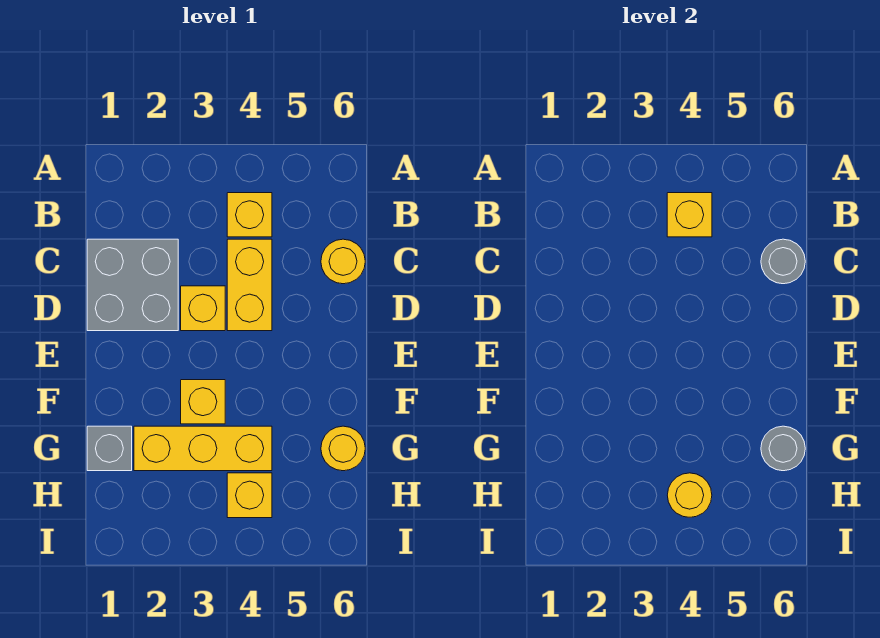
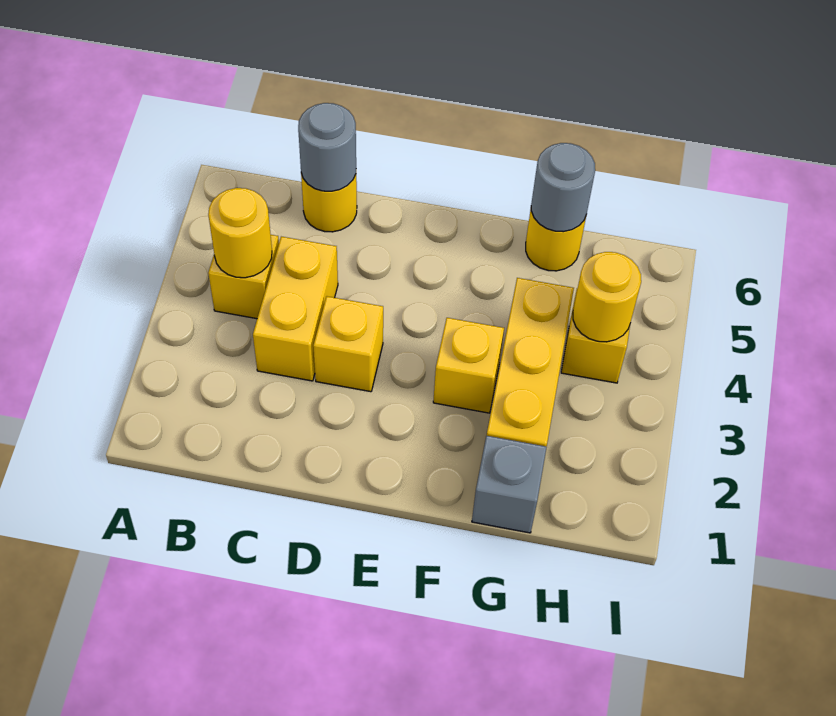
yellow brick B4 level 2 -> yellow round brick B4 level 2
grey brick C1:D2 level 1 -> none
yellow brick C4:D4 level 1 -> yellow brick C3:C4 level 1

